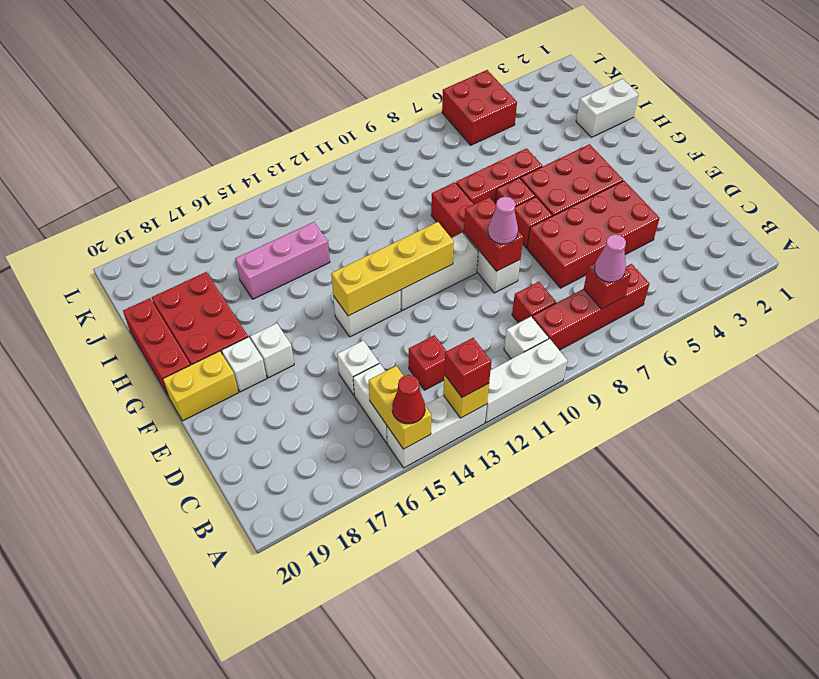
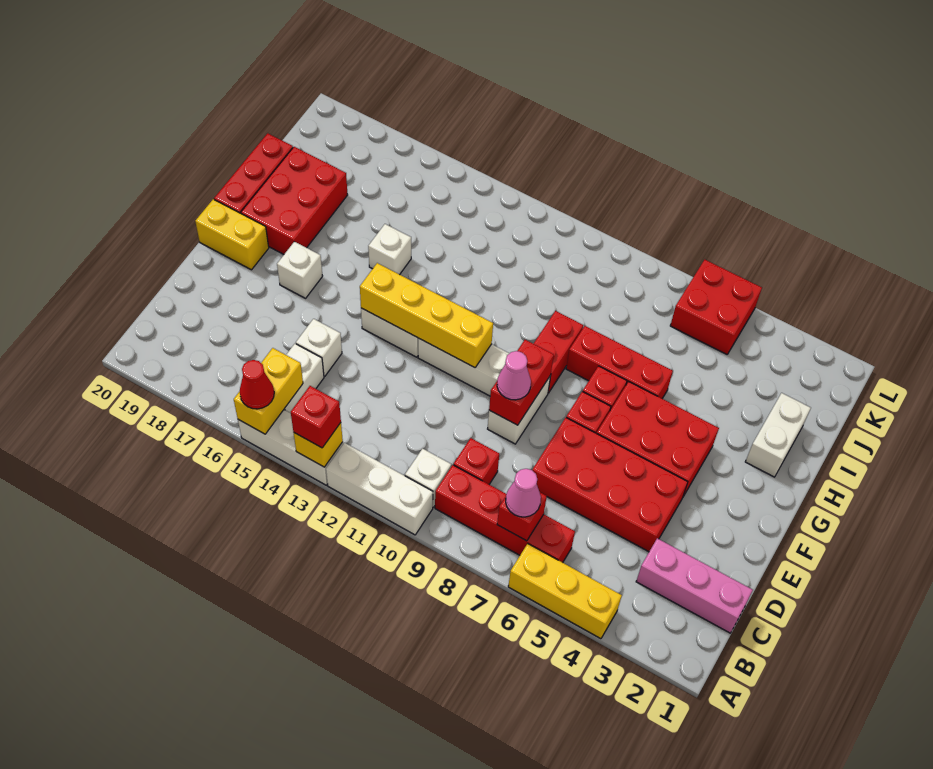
none -> yellow brick A4:A6 level 1
red brick C13 level 1 -> none
white brick F18 level 1 -> white brick H15 level 1
white brick I1:I2 level 1 -> white brick H2:I2 level 1
pink brick I14:I16 level 1 -> pink brick C1:C3 level 1

